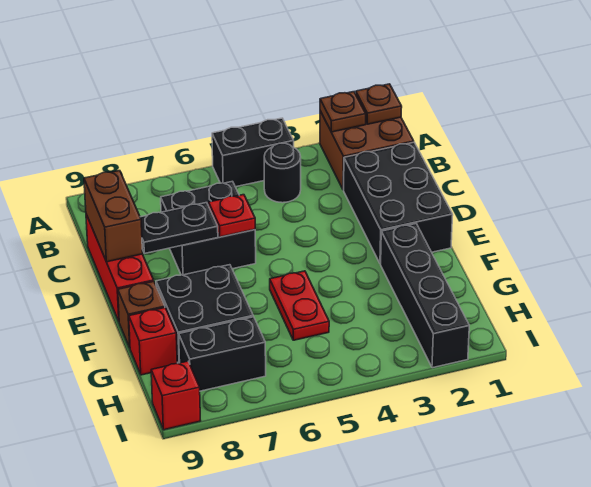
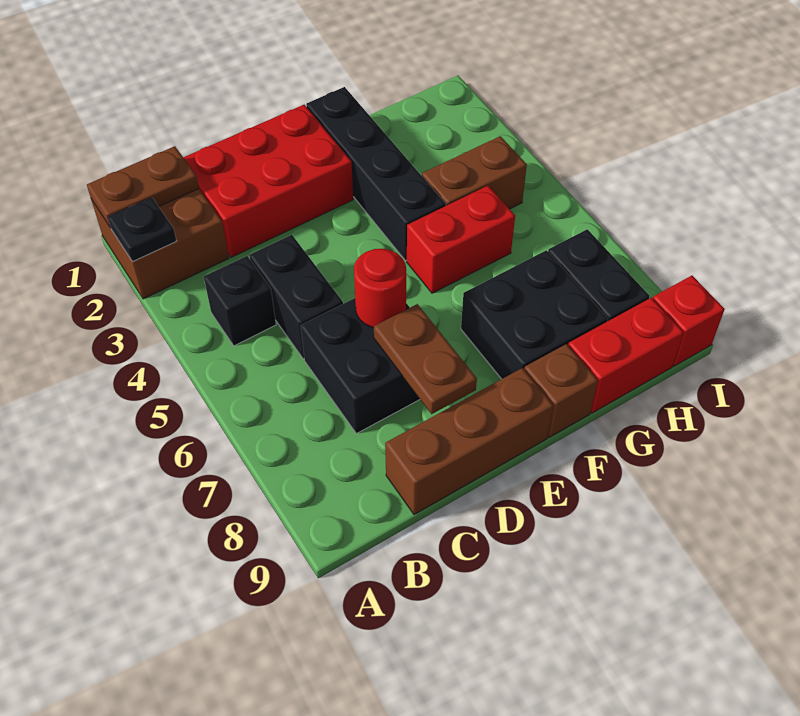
brown plate A1 level 2 -> brown plate A1:B1 level 2
brown plate A2 level 2 -> black plate A2 level 2
black brick A4:A5 level 1 -> black brick C4:C5 level 1
black round brick B4 level 1 -> black brick B4 level 1
black brick C1:E2 level 1 -> red brick C1:E2 level 1
red brick C9:E9 level 1 -> brown brick C9:E9 level 1
brown brick C9:D9 level 2 -> brown brick G4:H4 level 1
red plate D6 level 2 -> red round brick D6 level 2
black plate D7:D8 level 2 -> brown plate D7:D8 level 2
black brick F2:I2 level 1 -> black brick F1:F4 level 1
red plate F5:G5 level 1 -> red brick F5:G5 level 1
red brick G9 level 1 -> red brick G9:H9 level 1

